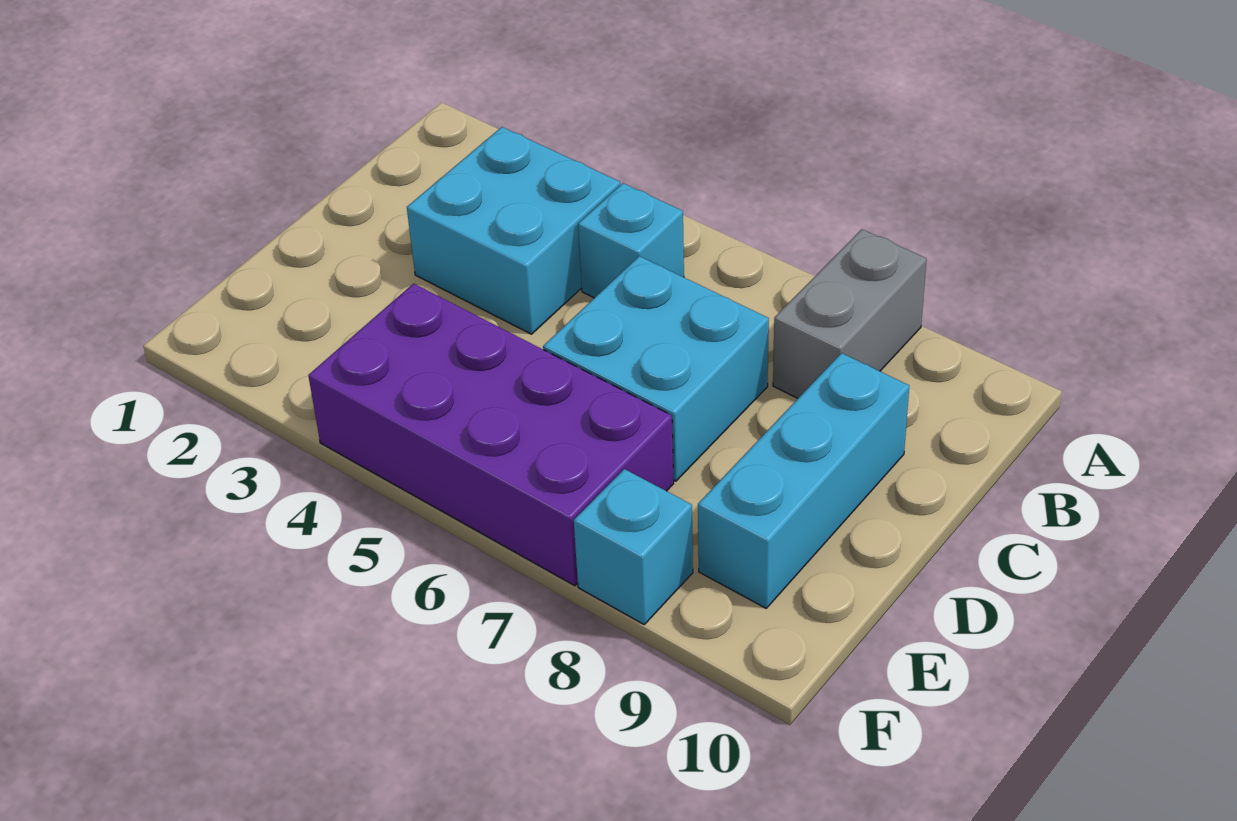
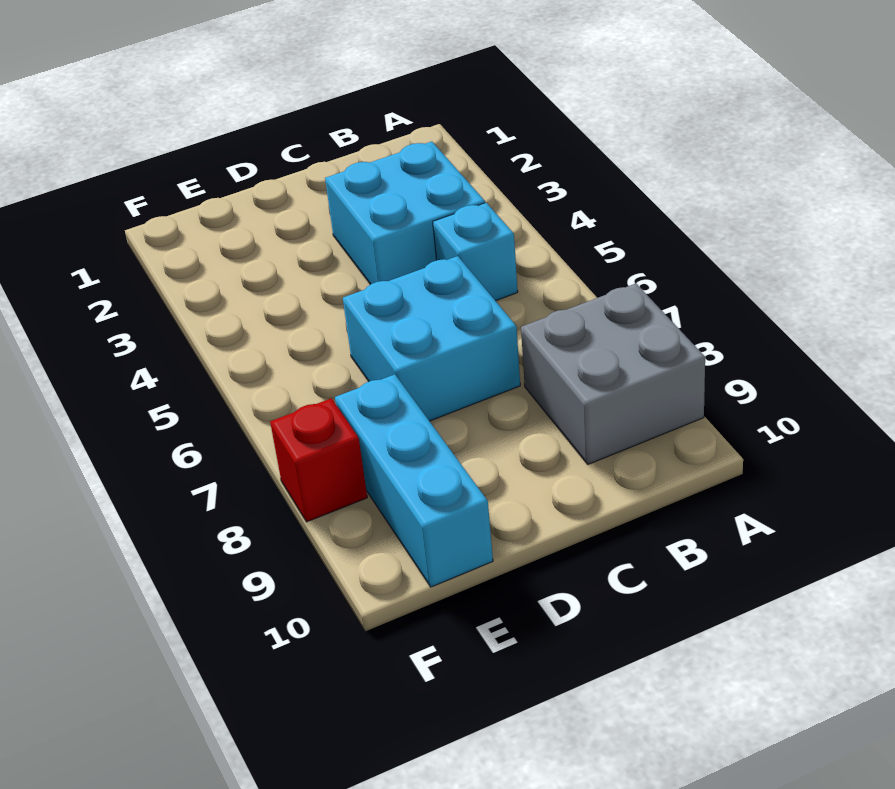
grey brick A8:B8 level 1 -> grey brick A8:B9 level 1
cyan brick C9:E9 level 1 -> cyan brick E8:E10 level 1
purple brick E4:F7 level 1 -> none
cyan brick F8 level 1 -> red brick F8 level 1

